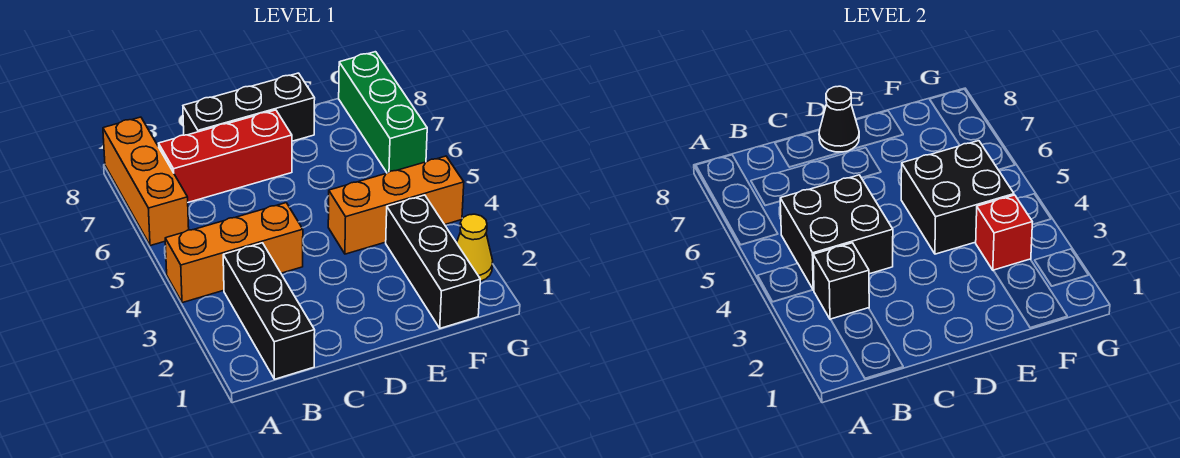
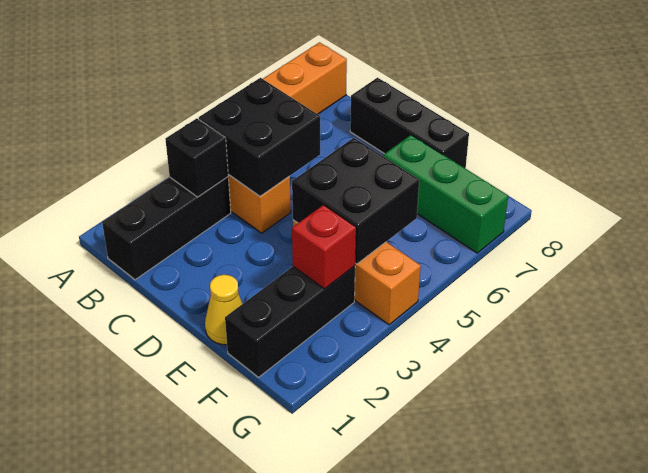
red brick B7:D7 level 1 -> none
black cone D8 level 2 -> none
yellow cone G2 level 1 -> yellow cone E1 level 1
green brick G6:G8 level 1 -> green brick E7:G7 level 1

